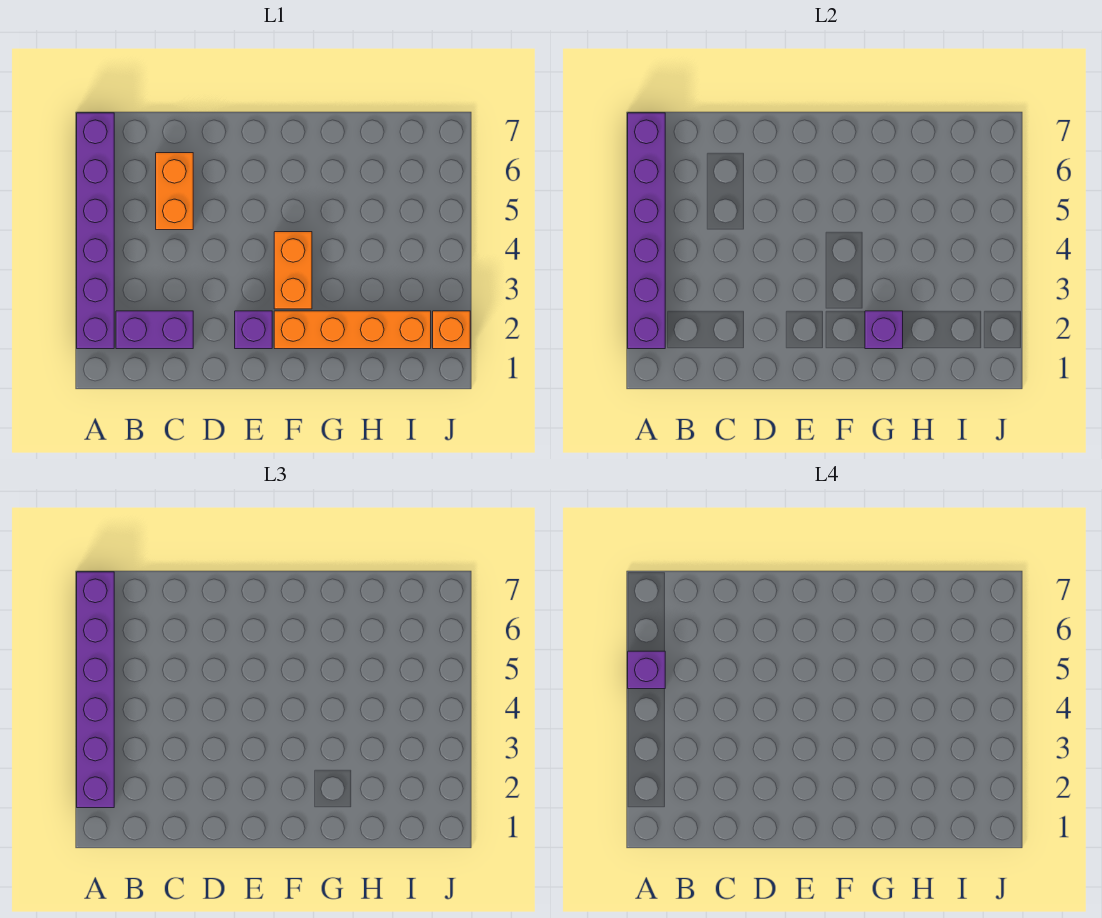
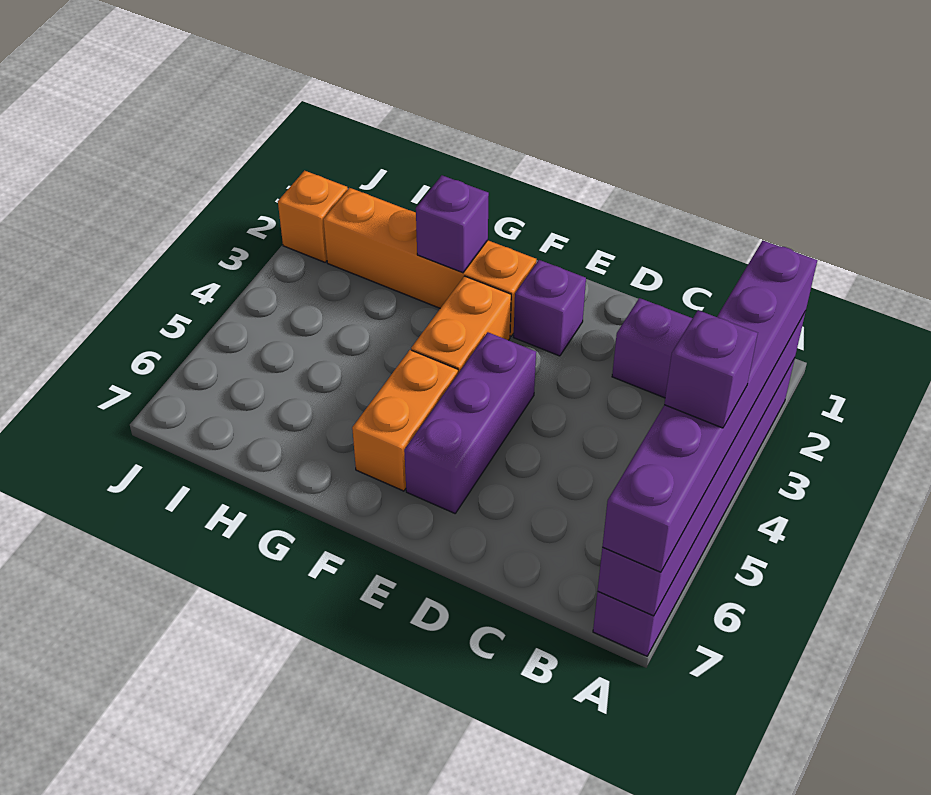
orange brick C5:C6 level 1 -> orange brick F5:F6 level 1
none -> purple brick E4:E6 level 1

